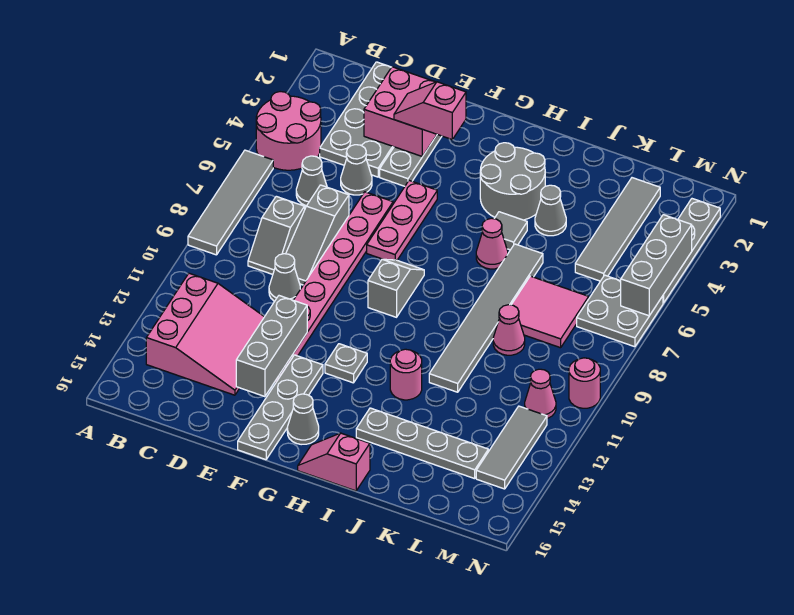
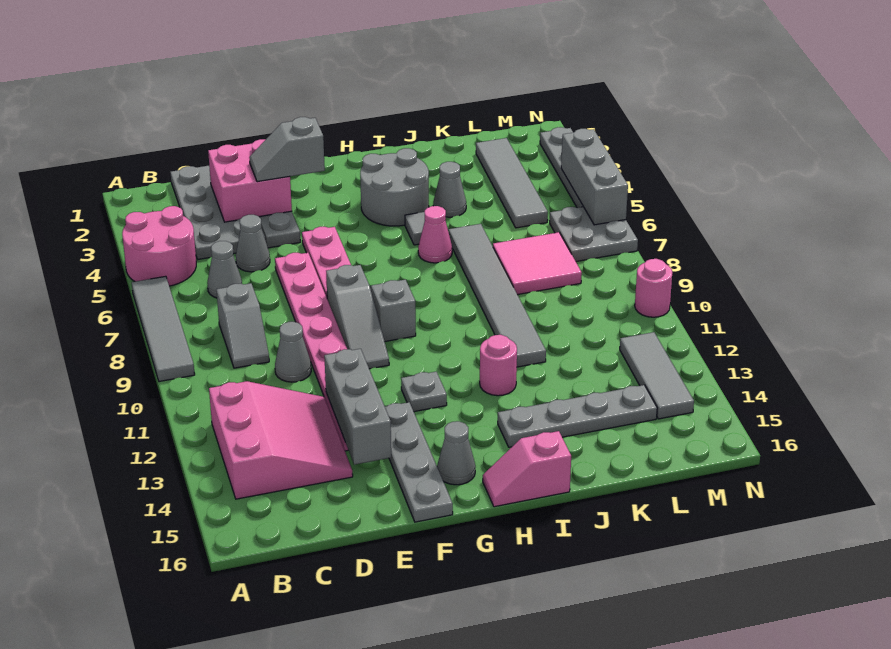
grey slope D7:D9 level 1 top 7 -> grey slope F8:F10 level 1 top 8
pink slope E3:F3 level 3 top F -> grey slope E3:F3 level 3 top F
pink cone K9 level 1 -> none
pink cone M11 level 1 -> none

